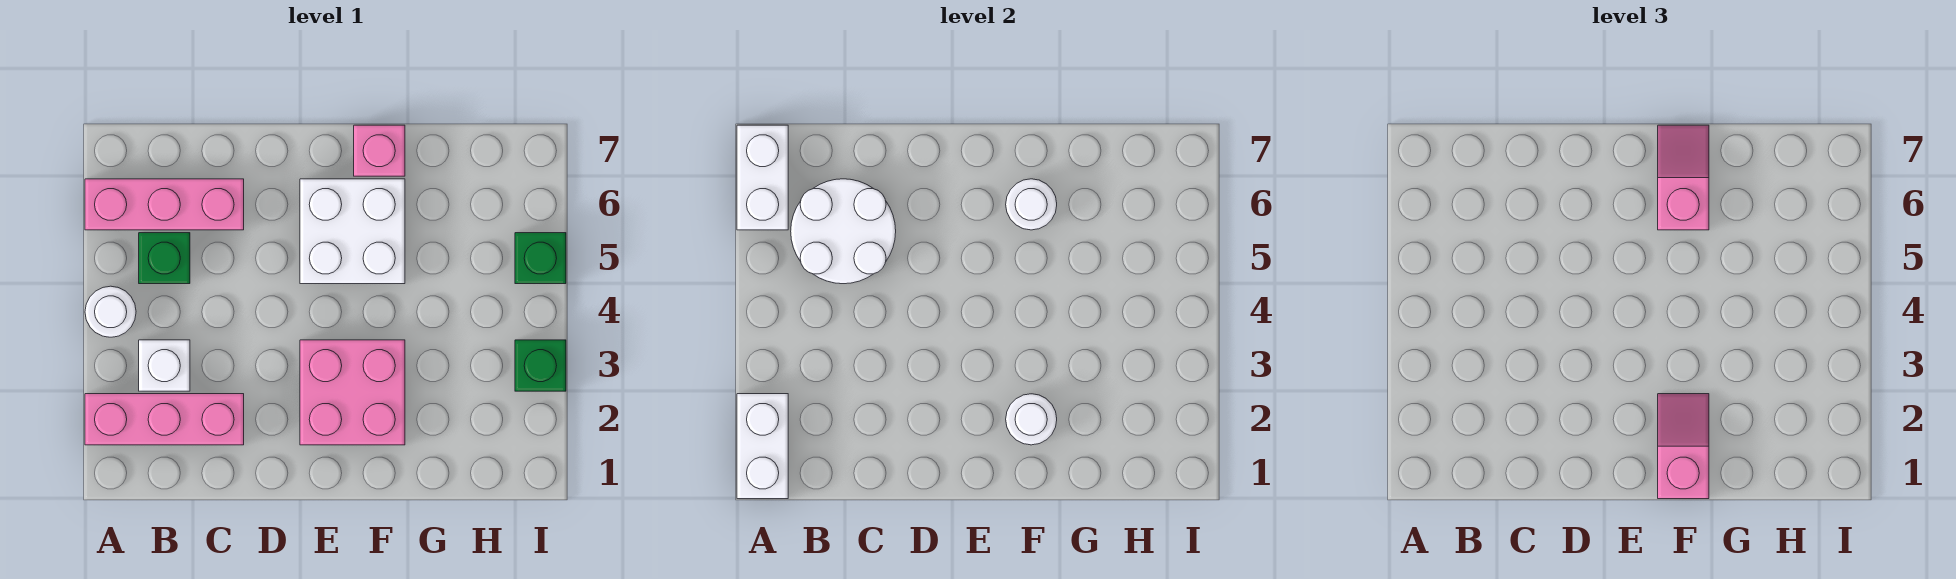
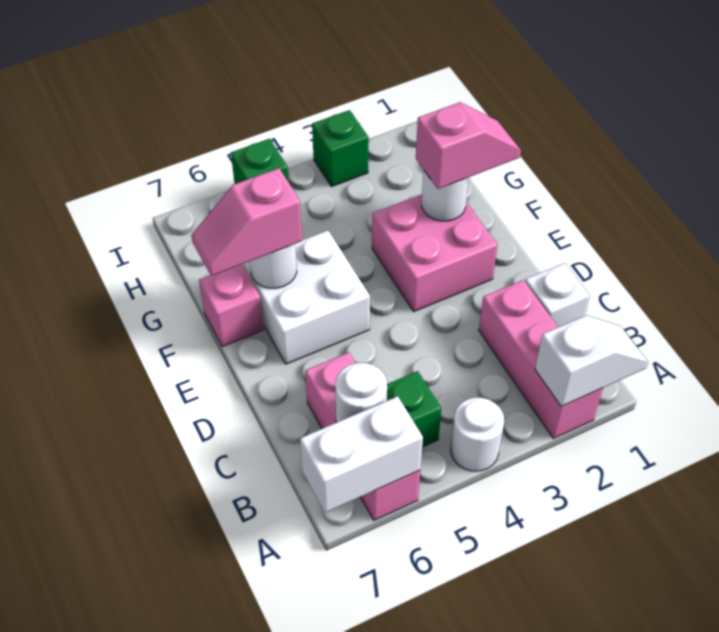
white brick A1:A2 level 2 -> white slope A1:A2 level 2 top 2
white brick B3 level 1 -> white brick C1 level 1
white round brick B5:C6 level 2 -> white round brick B6 level 2
pink slope F1:F2 level 3 top 1 -> pink slope F1:F2 level 3 top 2

